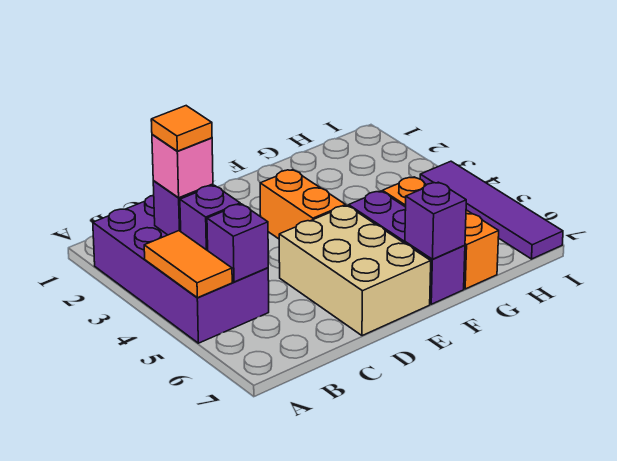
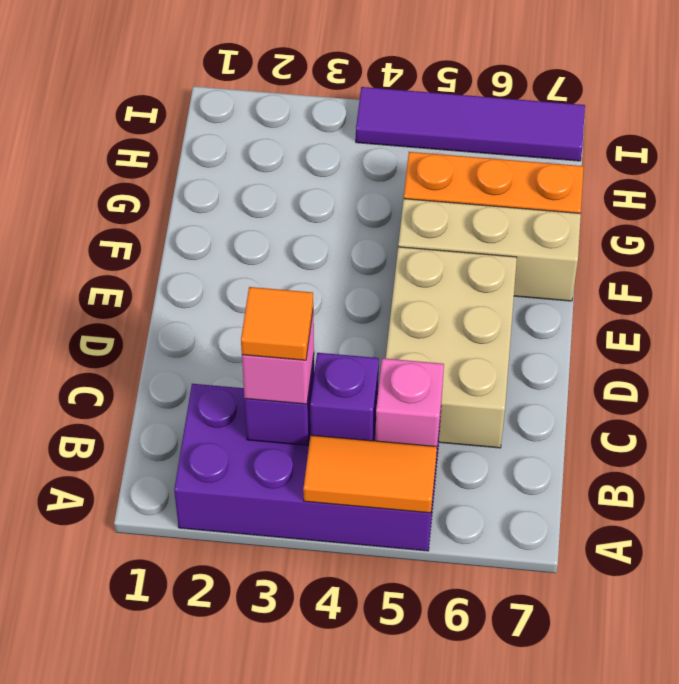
purple brick B5 level 2 -> pink brick B5 level 2
tan brick D5:E7 level 1 -> tan brick C5:E6 level 1
orange brick E3:E4 level 1 -> none
purple brick F5:F7 level 1 -> tan brick F5:F7 level 1
purple brick F7 level 2 -> none

